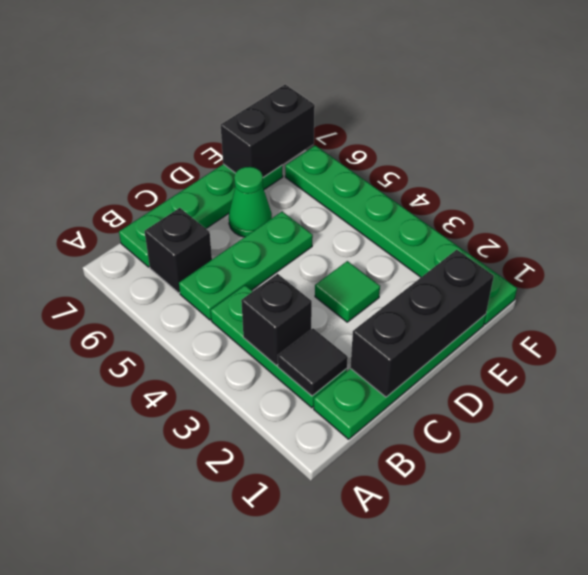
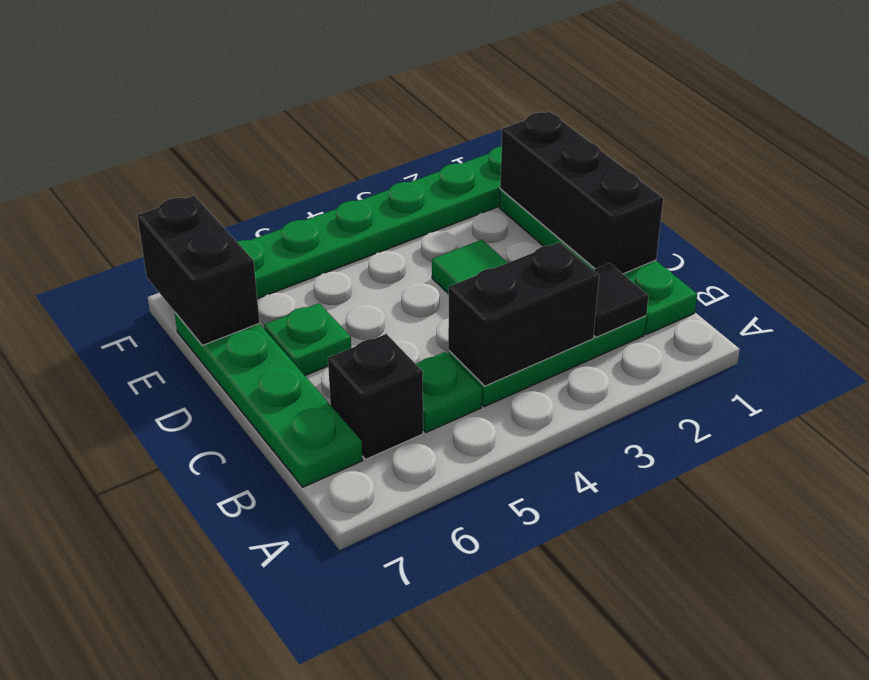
black brick B3 level 2 -> black brick B3:B4 level 2
green plate B5:D5 level 1 -> green plate B5 level 1
green cone D6 level 1 -> green plate D6 level 1

